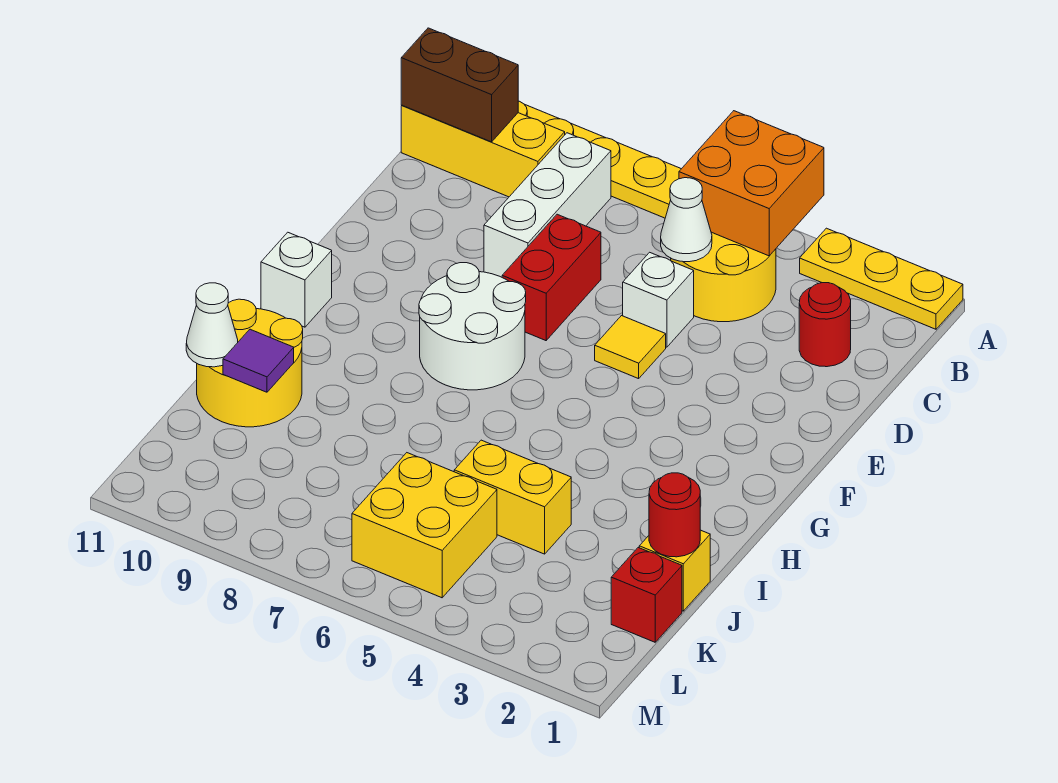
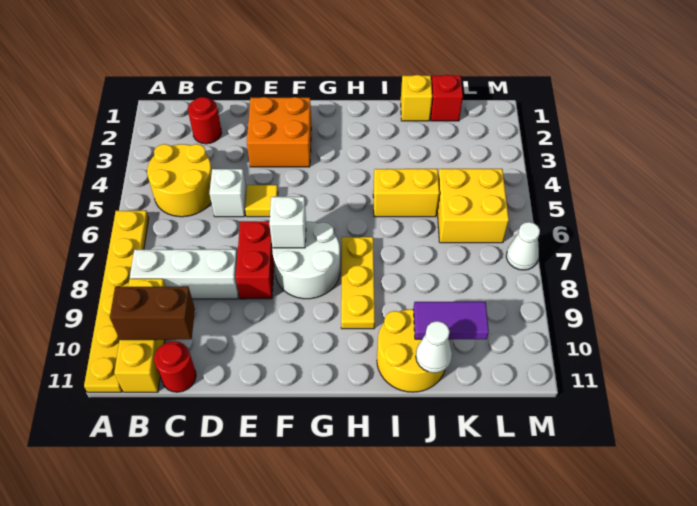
yellow plate A1:A3 level 1 -> yellow plate H7:H9 level 1
orange brick A4:B5 level 2 -> orange brick E2:F3 level 1
brown brick B10:B11 level 2 -> brown brick B10:C10 level 2
white cone C5 level 2 -> white cone M7 level 1
red brick D7:E7 level 1 -> red brick E7:E8 level 1
white brick G11 level 1 -> white brick F7 level 2
red round brick J1 level 2 -> red round brick C11 level 1
yellow brick J4:J5 level 1 -> yellow brick I5:J5 level 1
purple tile J10 level 2 -> purple tile J10:K10 level 2

